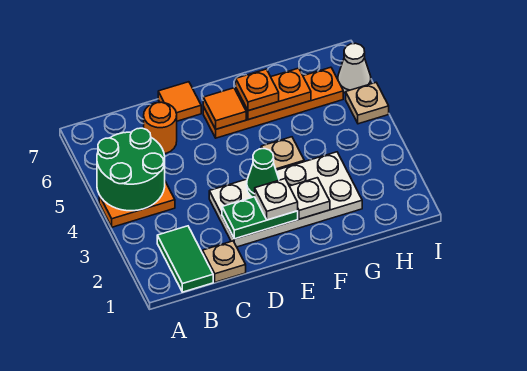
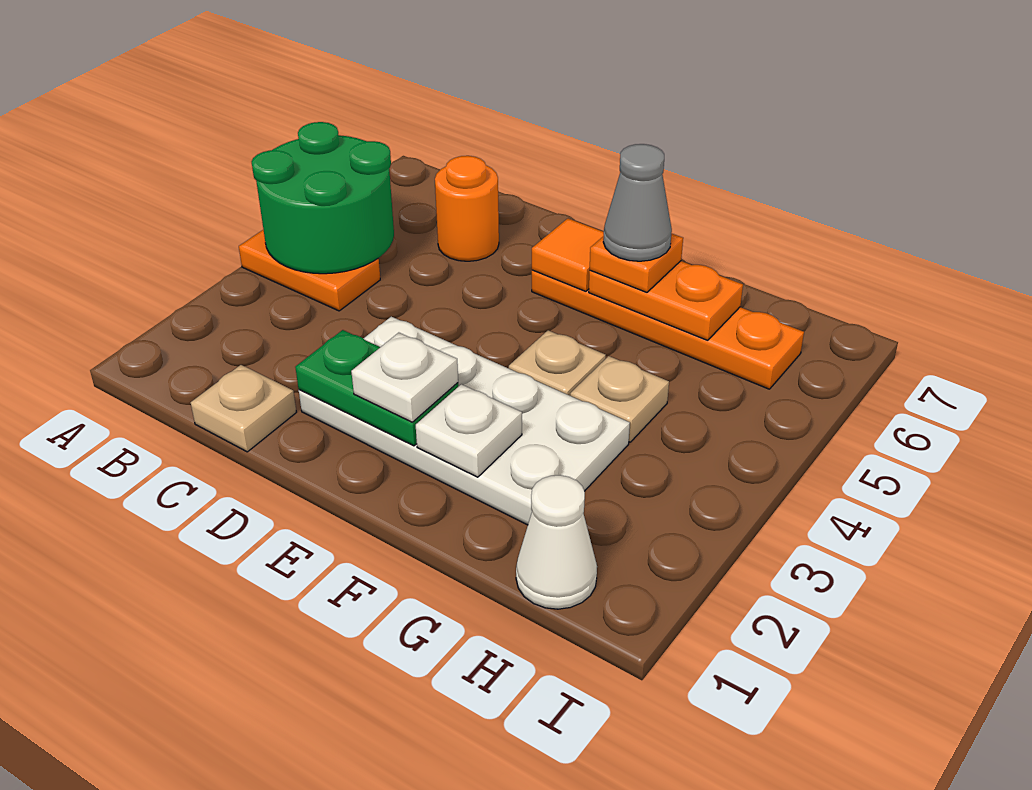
green tile B1:B2 level 1 -> none
orange tile D7 level 1 -> none
green cone E3 level 2 -> none
none -> grey cone F6 level 4
tan plate I5 level 1 -> tan plate G4 level 1
white cone I6 level 1 -> white cone H1 level 1

